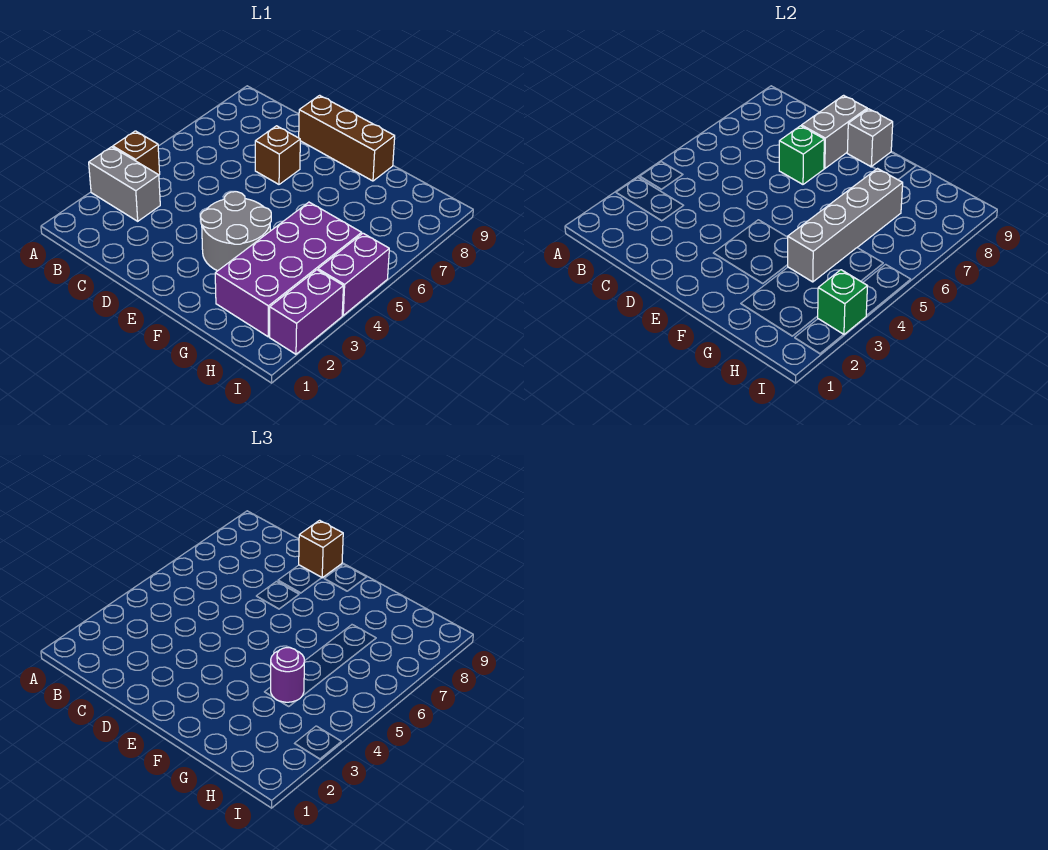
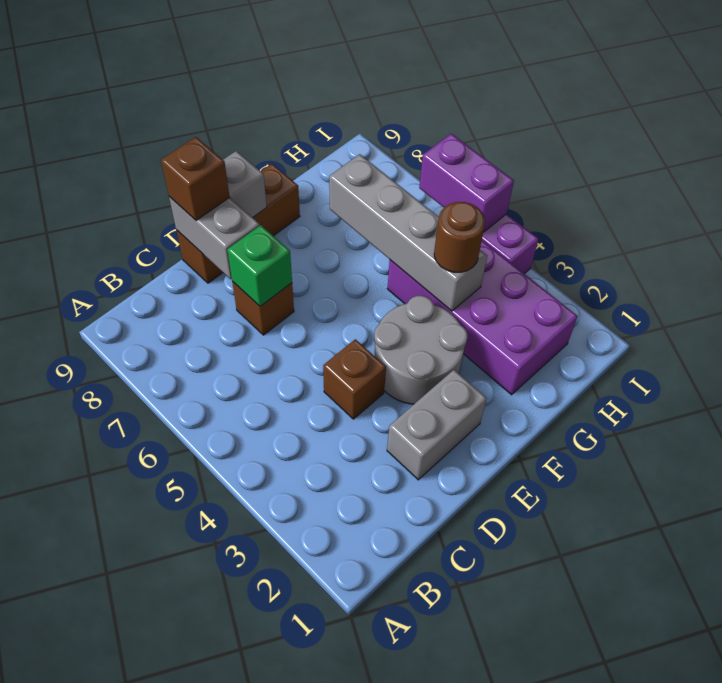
grey brick A3:B3 level 1 -> grey brick D2:E2 level 1
brown brick A4 level 1 -> brown brick D4 level 1
purple round brick G4 level 3 -> brown round brick G4 level 3
purple brick I2:I3 level 1 -> purple brick I5:I6 level 2
green brick I3 level 2 -> none

